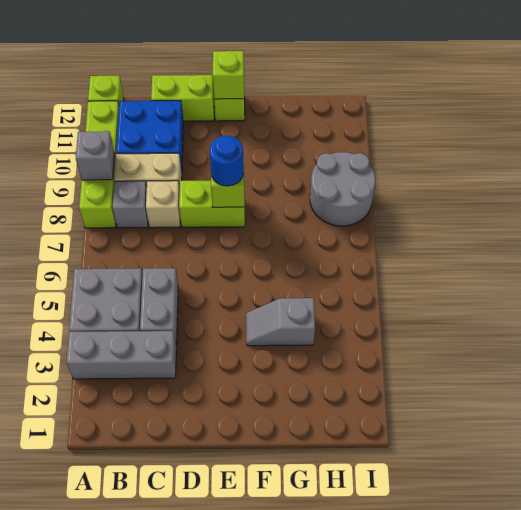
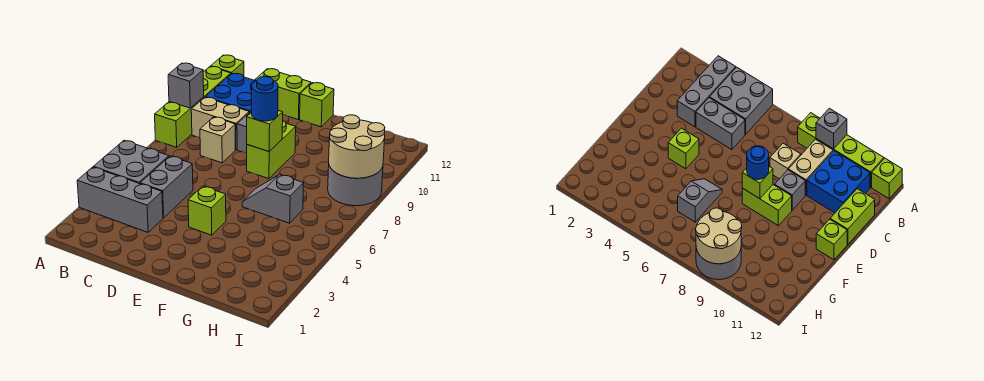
grey brick B8 level 1 -> grey brick D9 level 1
lime brick D8:E8 level 1 -> lime brick E8:E9 level 1
lime brick E12 level 2 -> lime brick E4 level 1
grey slope F4:G4 level 1 top G -> grey slope F6:G6 level 1 top G
none -> tan round brick H8:I9 level 2

